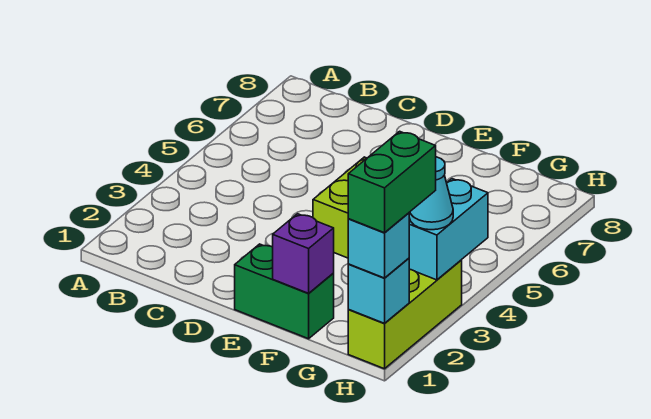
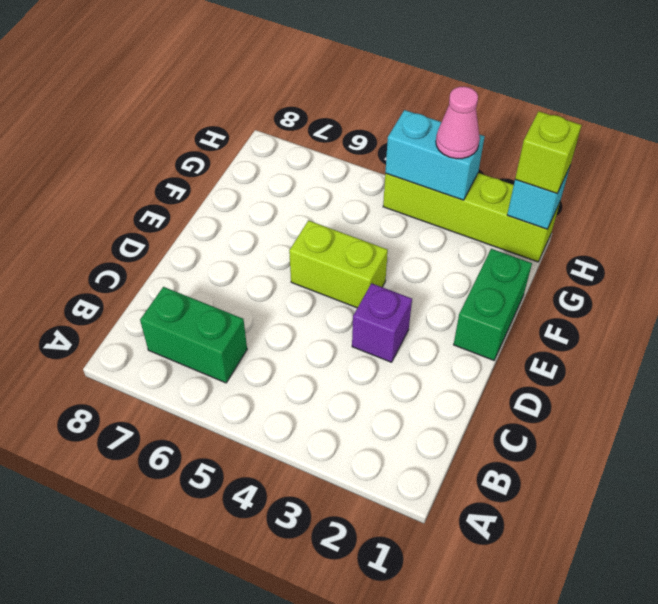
purple brick F1 level 2 -> purple brick D3 level 1
lime brick H1:H3 level 1 -> lime brick H1:H4 level 1
cyan brick H1 level 3 -> lime brick H1 level 3
green brick H1:H2 level 4 -> green brick B6:B7 level 1
cyan cone H3 level 3 -> pink cone H3 level 3

